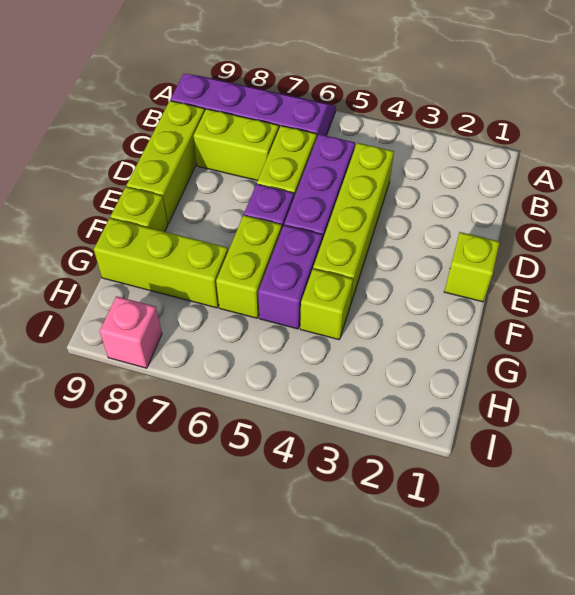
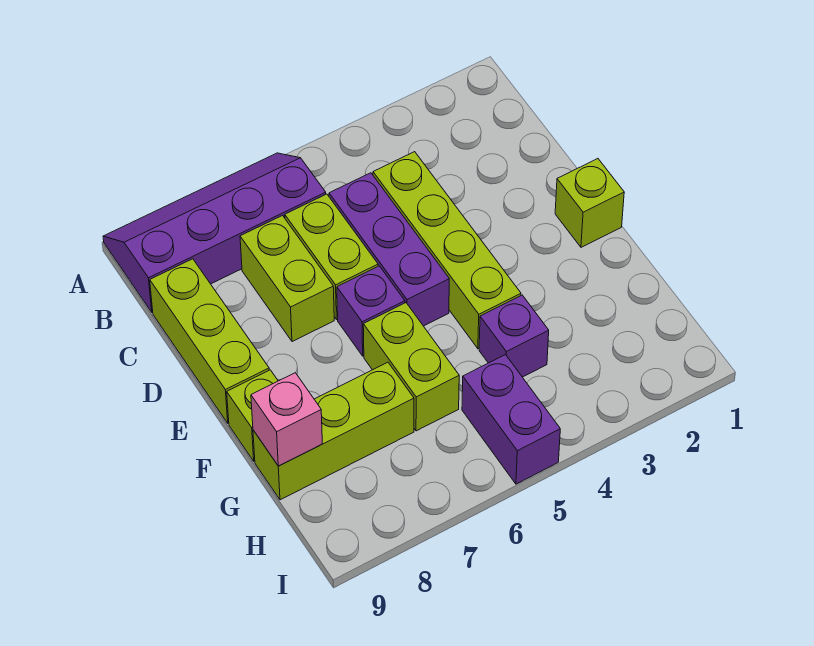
lime brick C7:C8 level 1 -> lime brick C7:D7 level 1
purple brick F5:G5 level 1 -> purple brick H5:I5 level 1
lime brick G4 level 1 -> purple brick G4 level 1
pink brick I8 level 1 -> pink brick G9 level 2

